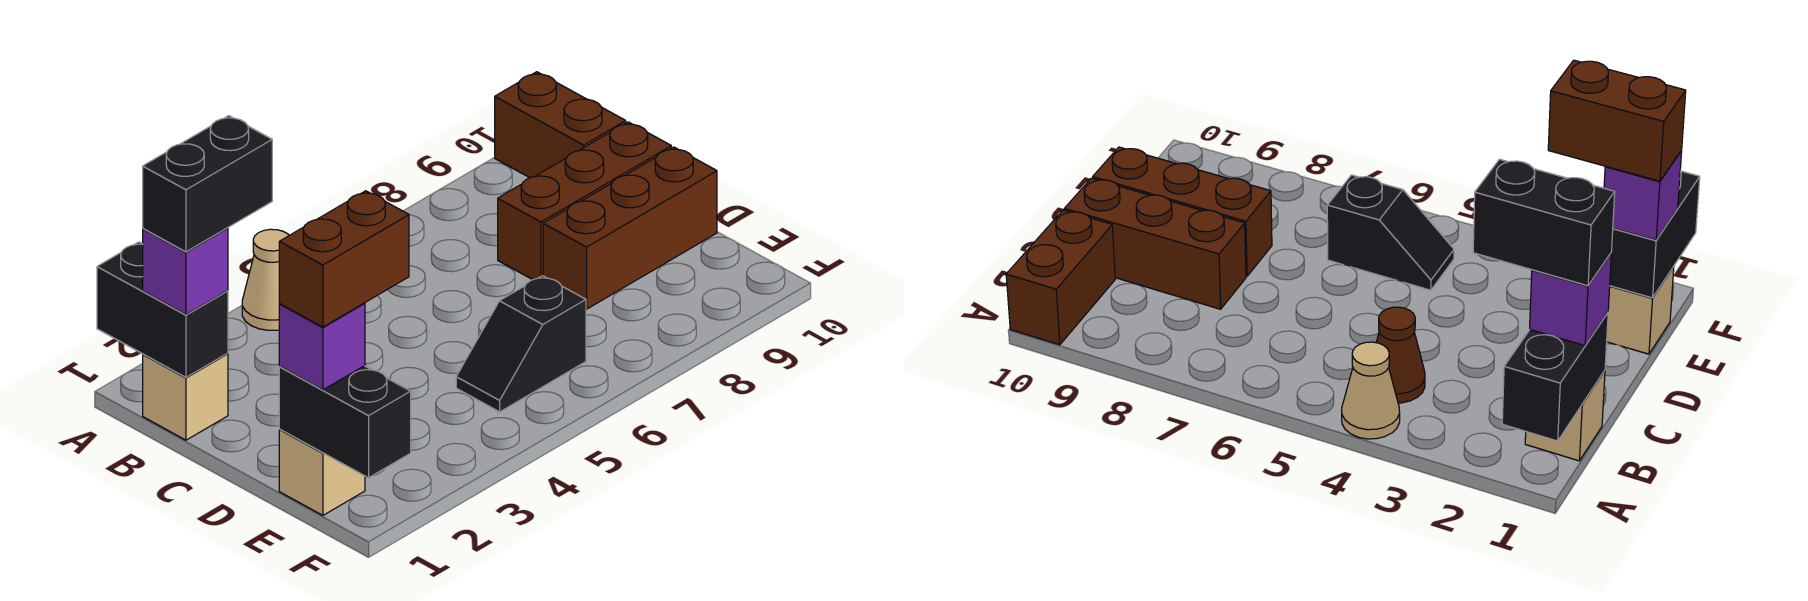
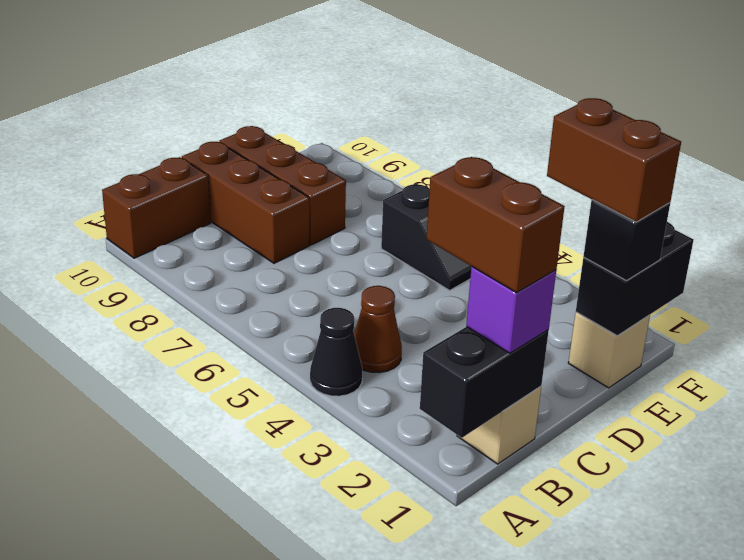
tan cone A4 level 1 -> black cone A4 level 1
black brick B1:B2 level 4 -> brown brick B1:B2 level 4
purple brick E1 level 3 -> black brick E1 level 3

